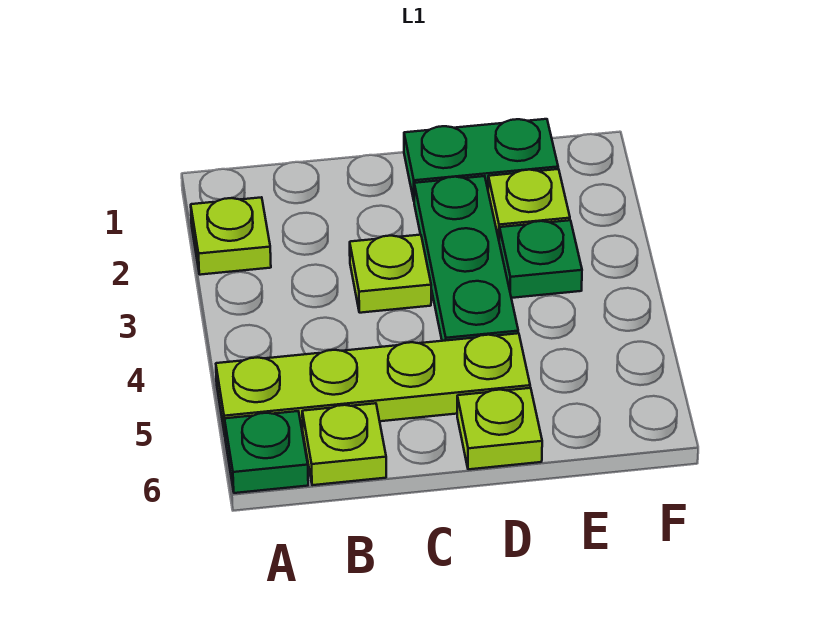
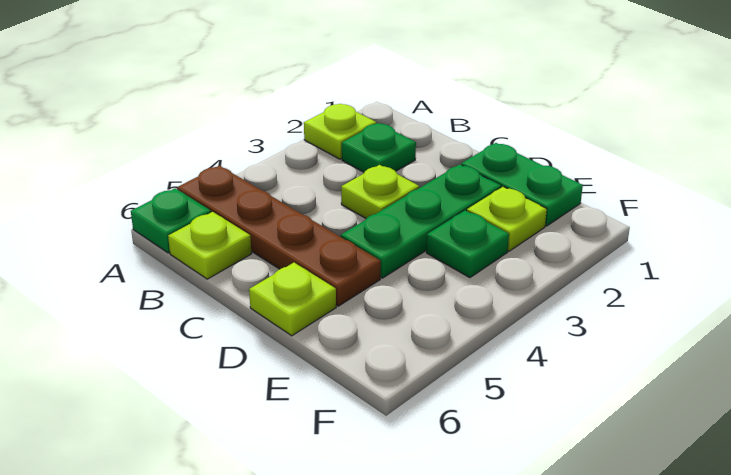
lime plate A5:D5 level 1 -> brown plate A5:D5 level 1
none -> green plate B2 level 1

